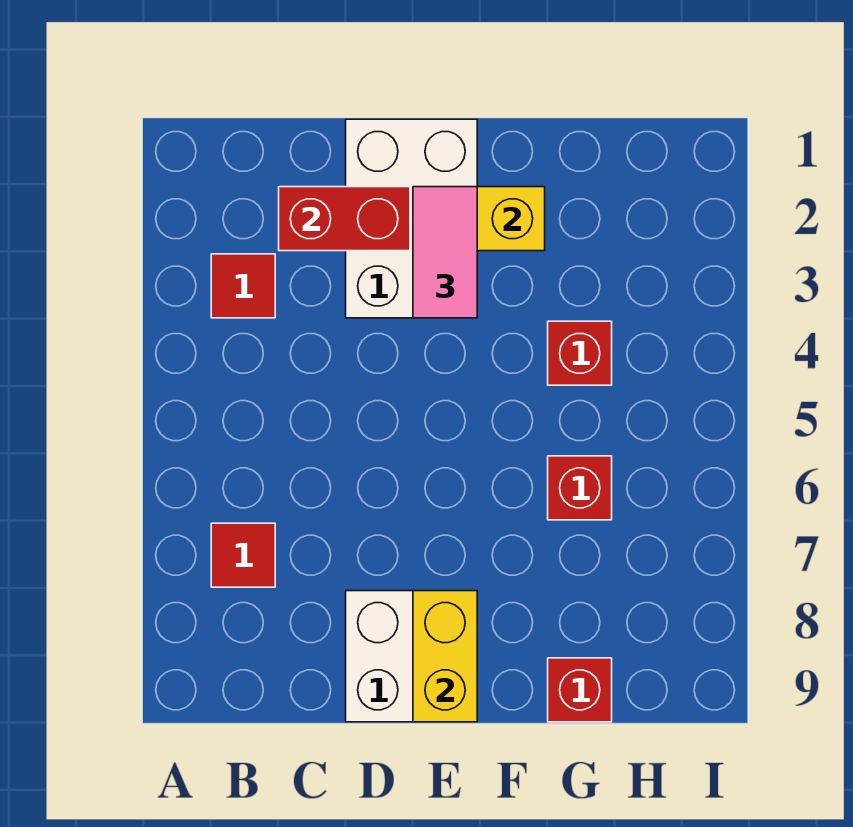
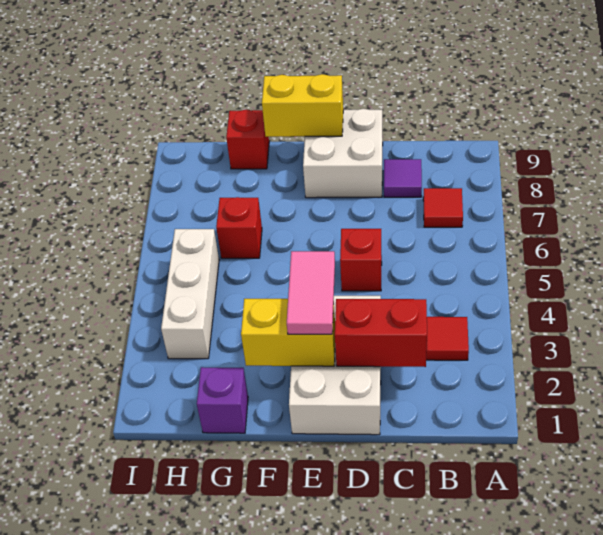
none -> purple tile C8 level 1
yellow brick E8:E9 level 2 -> yellow brick E9:F9 level 2
none -> purple brick G1 level 1
red brick G4 level 1 -> red brick D5 level 1
none -> white brick H3:H5 level 1

